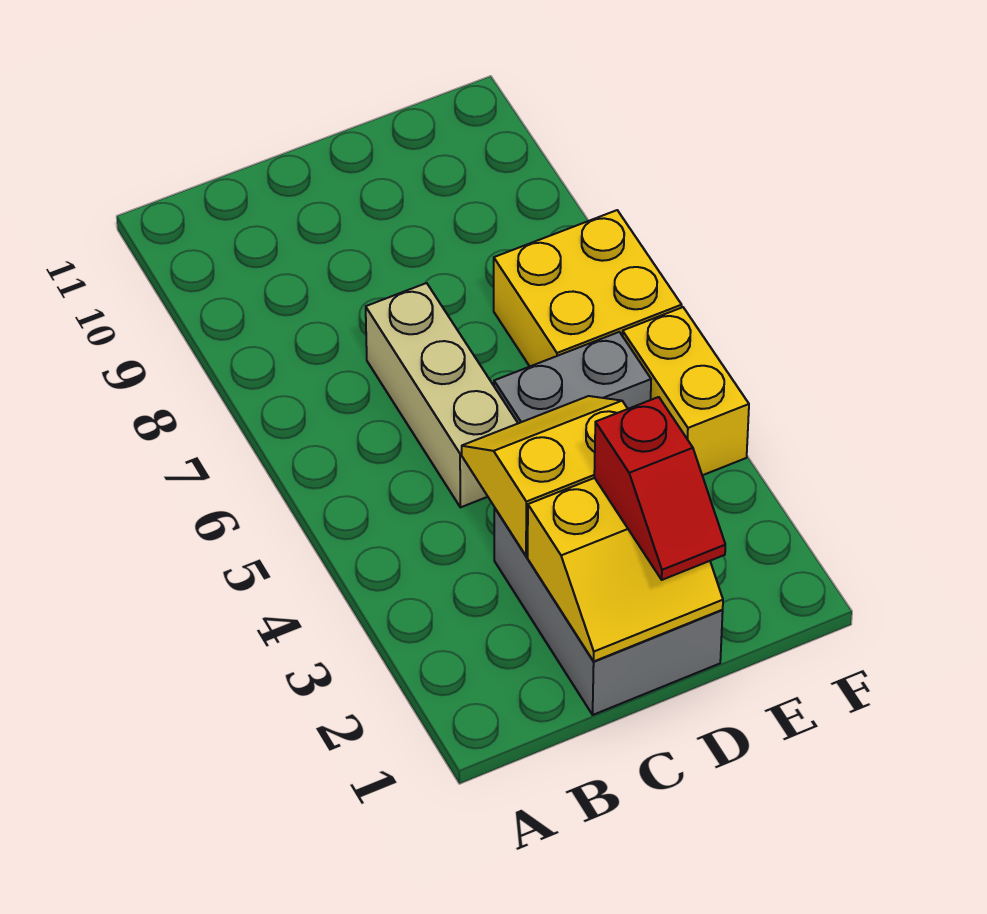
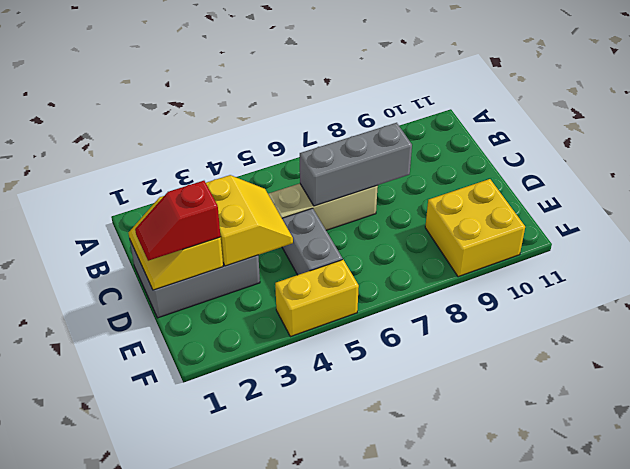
none -> grey brick C6:C8 level 2
yellow brick E6:F7 level 1 -> yellow brick E9:F10 level 1

